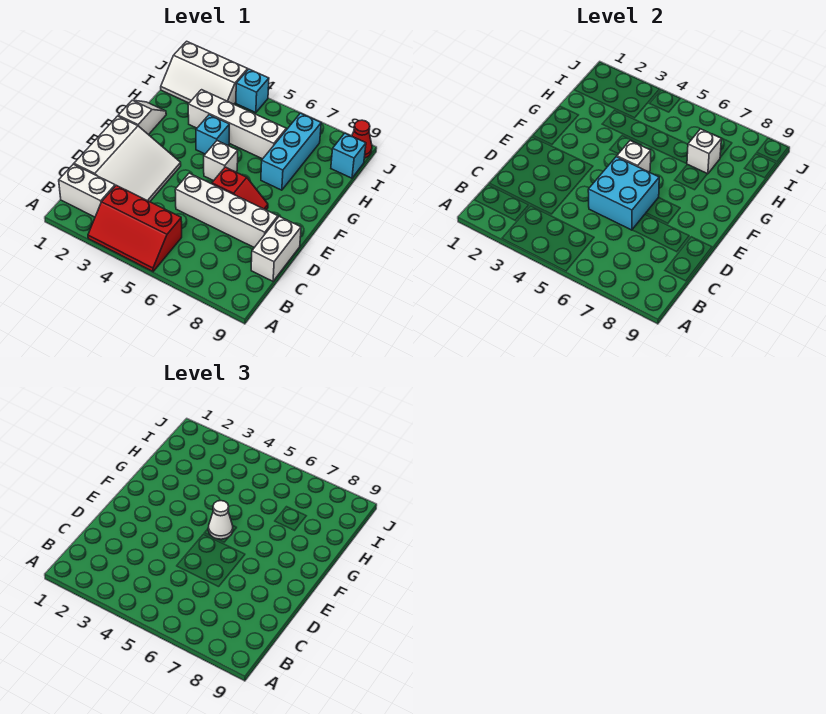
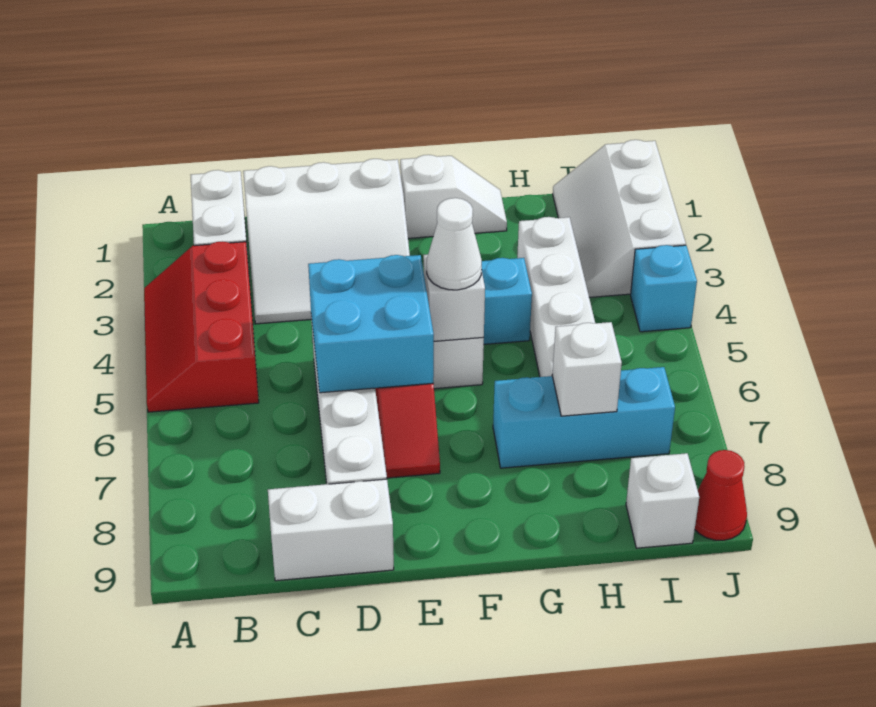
cyan brick I9 level 1 -> white brick I9 level 1

